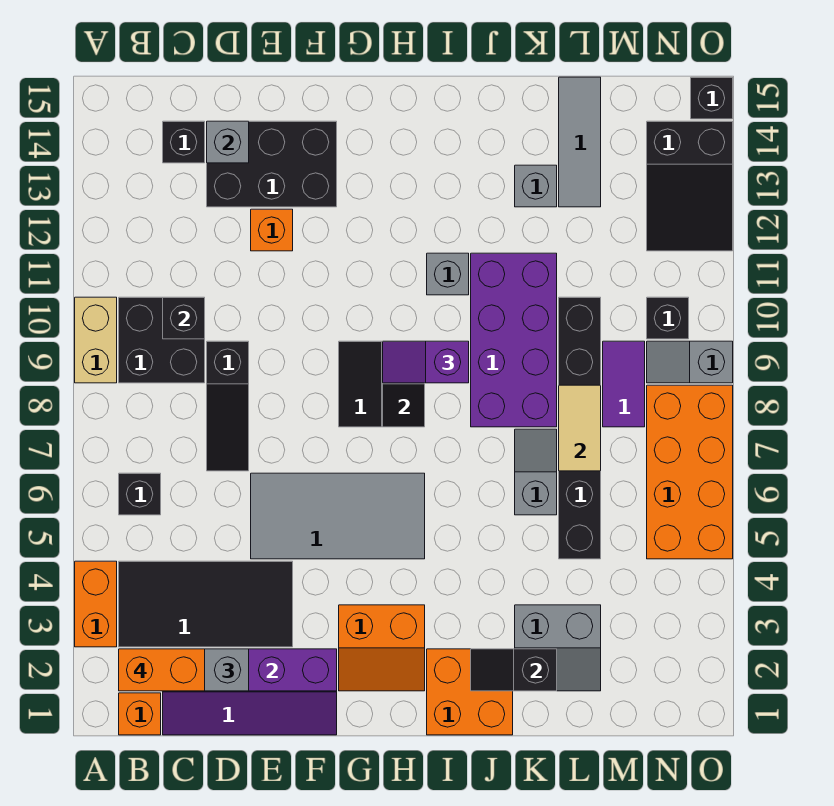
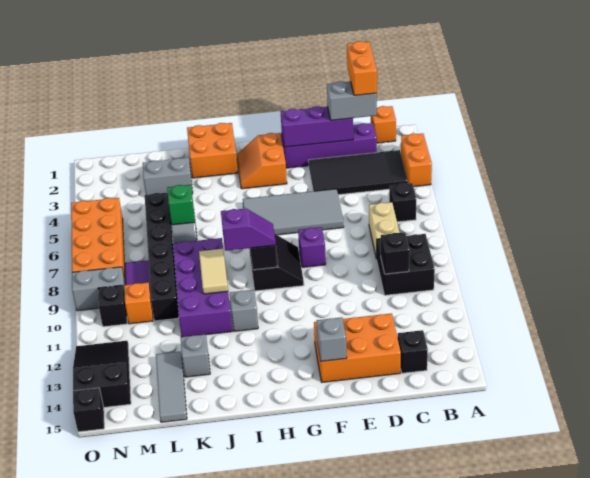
tan brick A9:A10 level 1 -> tan brick C7:C8 level 1
orange brick B2:C2 level 4 -> orange brick C1:C2 level 4
black slope D7:D9 level 1 top 9 -> none
black brick D13:F14 level 1 -> orange brick D13:F14 level 1
grey brick D14 level 2 -> grey brick F14 level 2
orange brick E12 level 1 -> orange brick M10 level 1
none -> purple brick F8 level 1
orange slope G2:H3 level 1 top 3 -> orange slope G2:H3 level 1 top G
black slope J2:K2 level 2 top K -> none
none -> green brick K6 level 2
tan tile L7:L8 level 2 -> tan tile J9:J10 level 2
grey slope N9:O9 level 1 top O -> grey brick N9:O9 level 1

